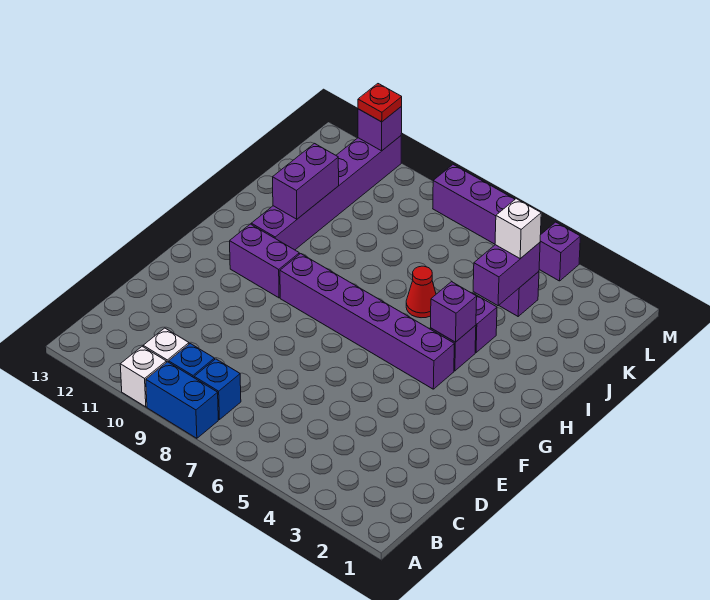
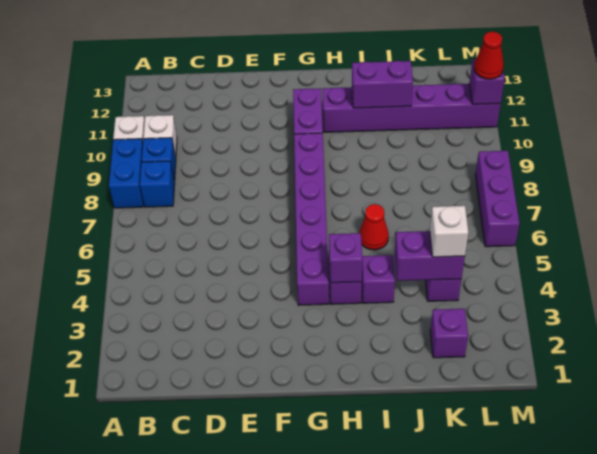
purple brick M4 level 1 -> purple brick K2 level 1
red plate M11 level 3 -> red cone M11 level 3

